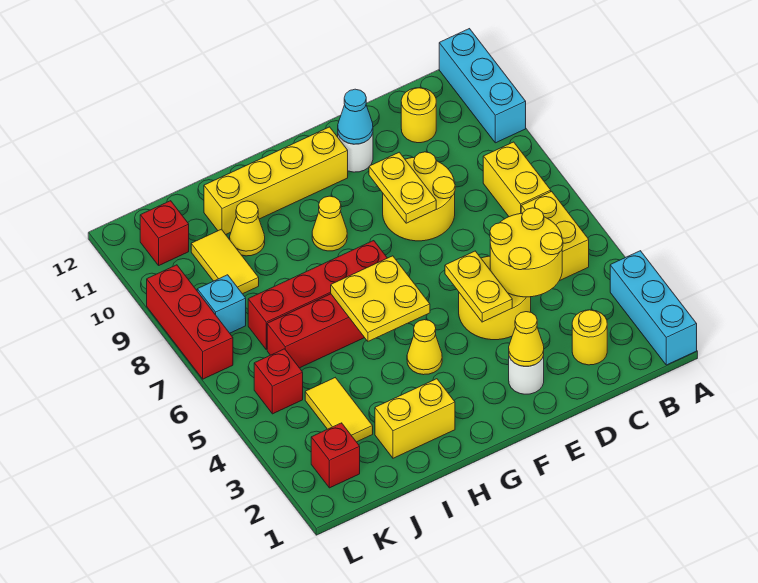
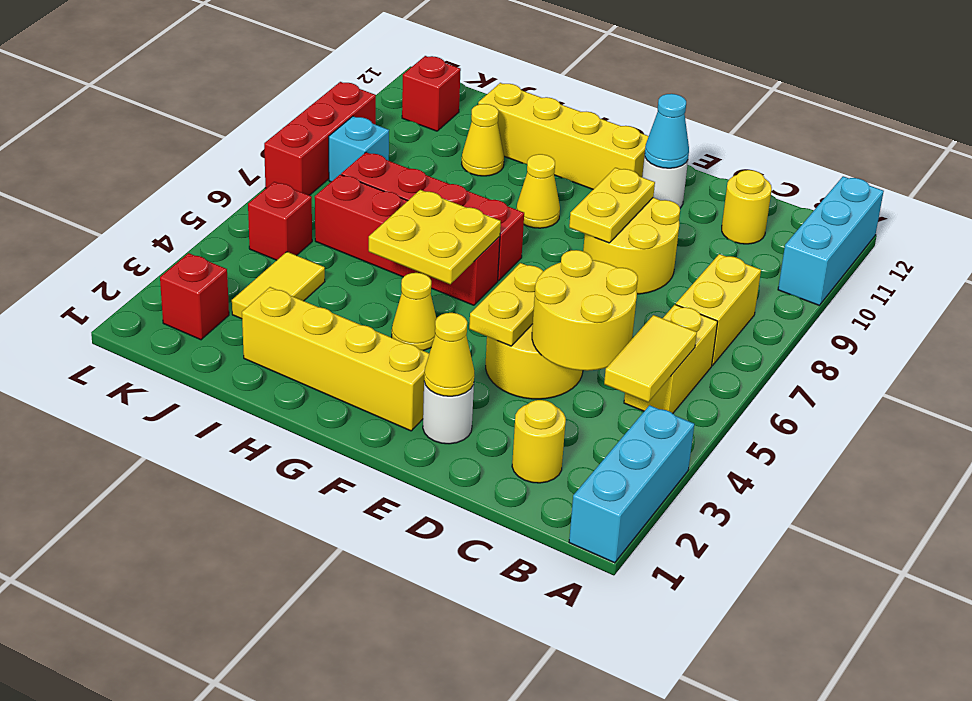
yellow brick H2:I2 level 1 -> yellow brick F2:I2 level 1
yellow tile J9:J10 level 1 -> yellow tile B4:B5 level 2

